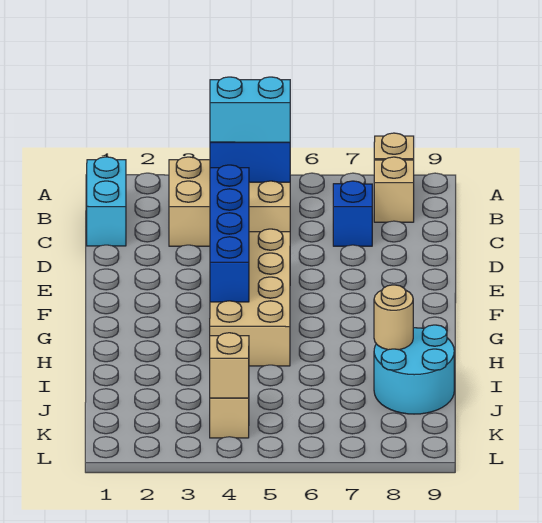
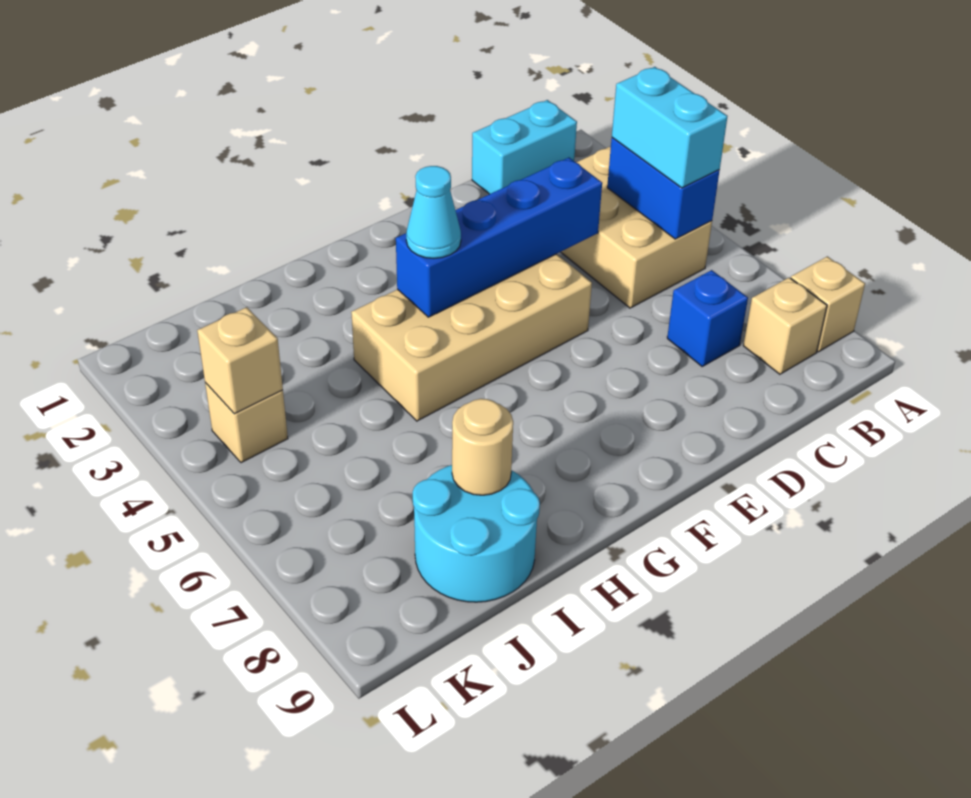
none -> cyan cone G4 level 3

